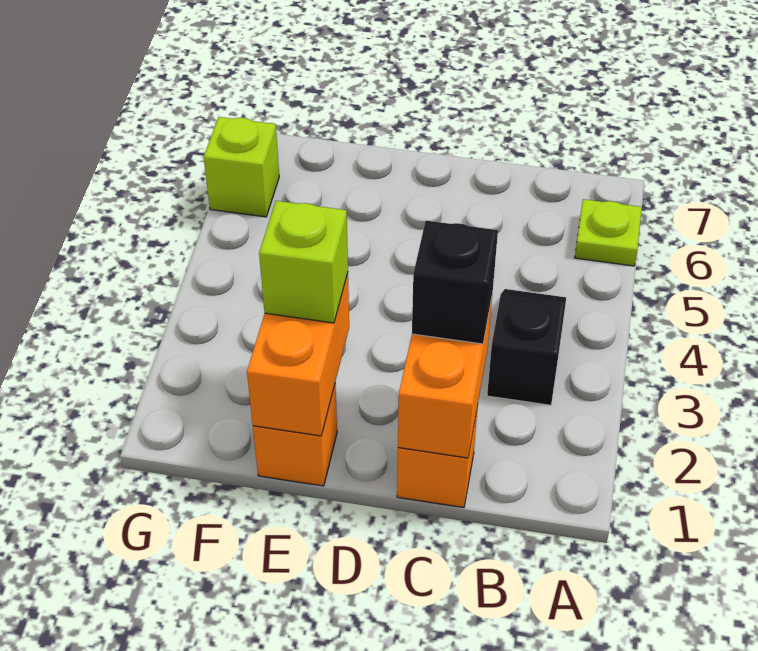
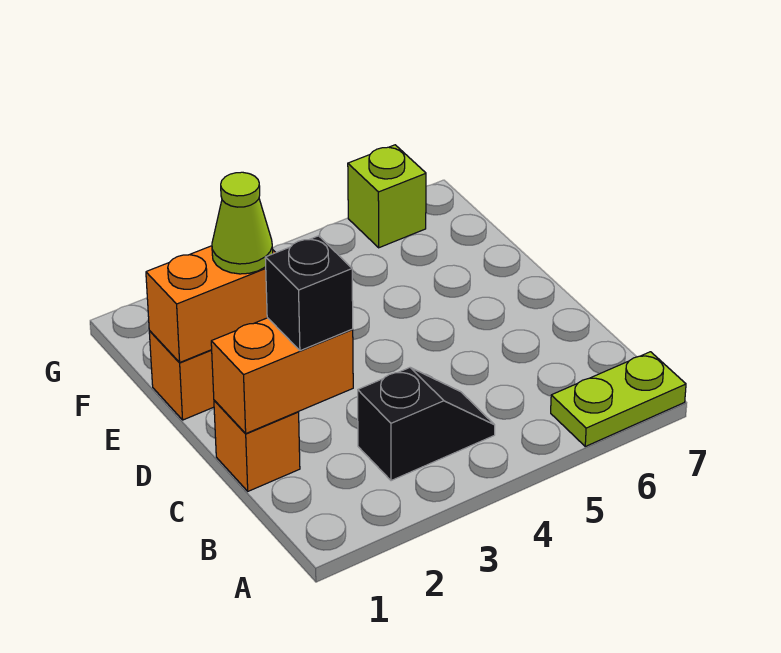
lime plate A6 level 1 -> lime plate A6:A7 level 1
lime brick E2 level 3 -> lime cone E2 level 3

